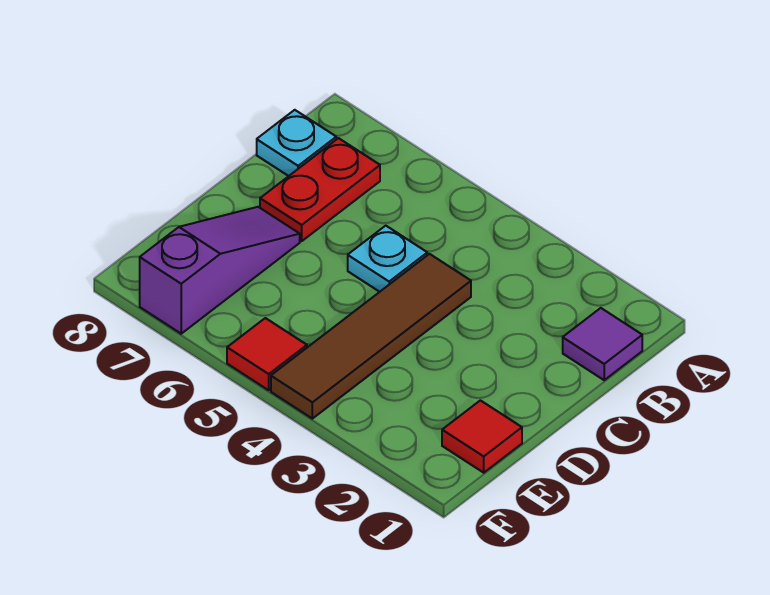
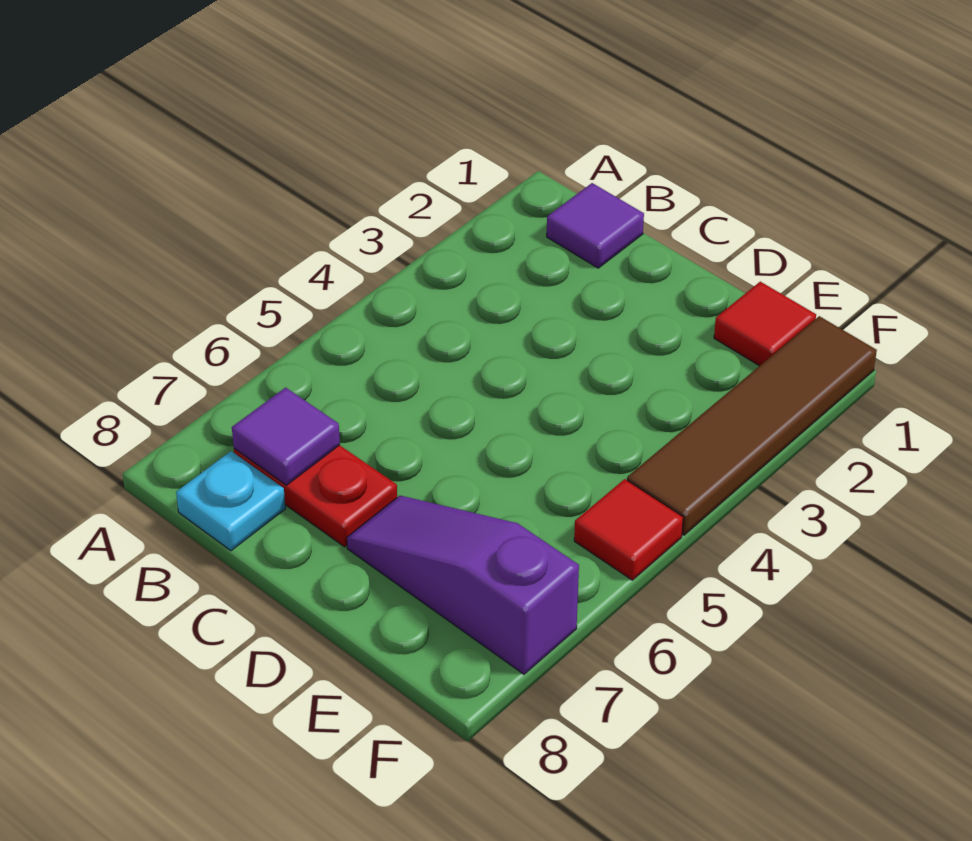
none -> purple tile B7 level 2
brown tile C4:F4 level 1 -> brown tile F1:F4 level 1
cyan plate C5 level 1 -> none

